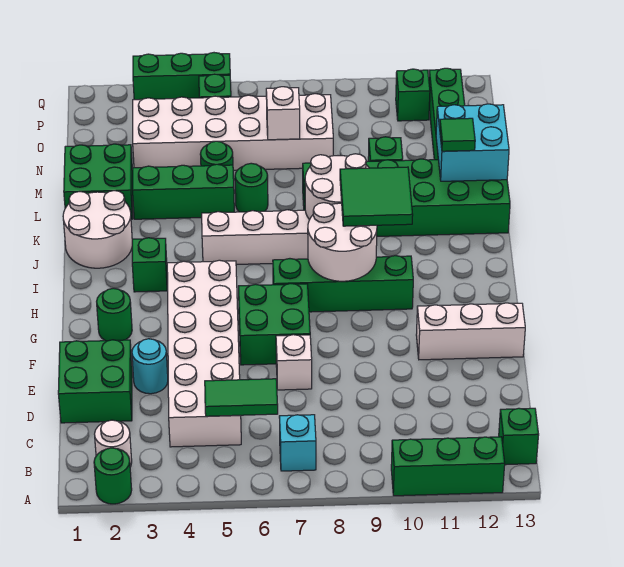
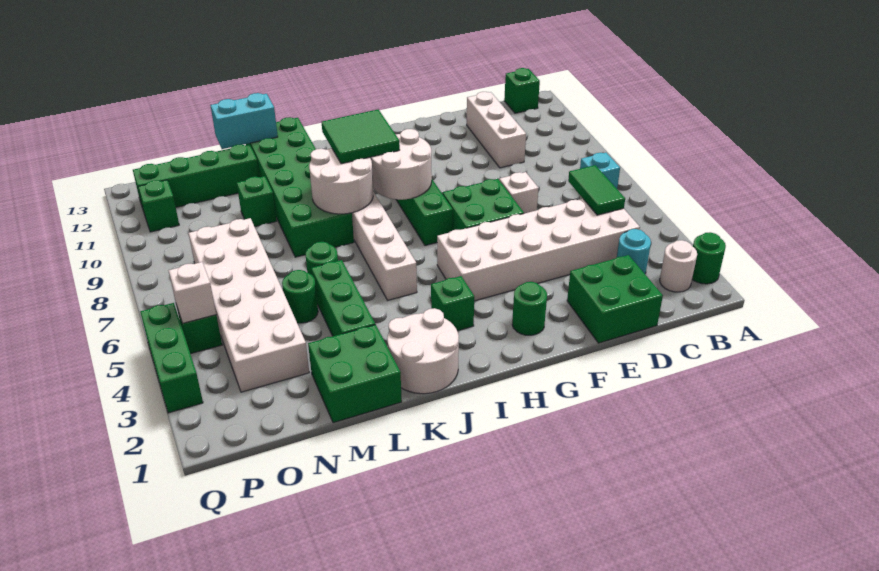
green brick A10:A12 level 1 -> none
cyan round brick E3 level 1 -> cyan round brick C3 level 1
white brick F11:F13 level 1 -> white brick D10:D12 level 1
cyan brick L12:M13 level 2 -> cyan brick L13:M13 level 2
green tile L12 level 3 -> none
white brick N7 level 2 -> white brick P5 level 2

